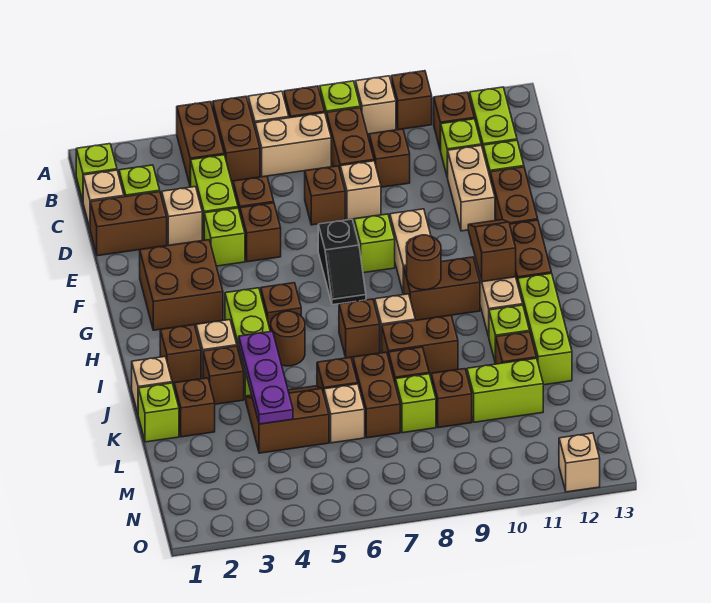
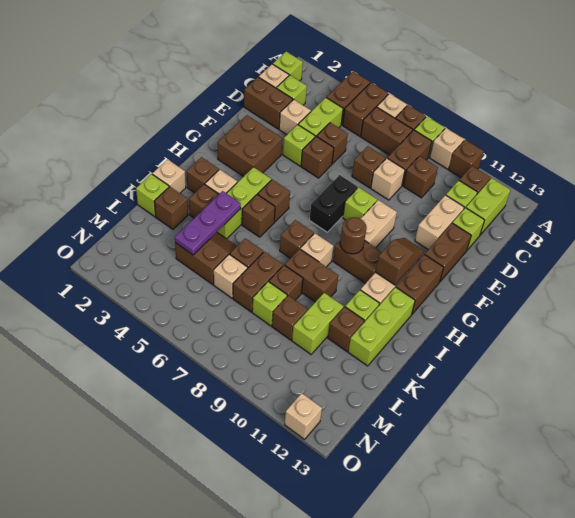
tan brick B6:B7 level 1 -> brown brick B6:B7 level 1
black slope F7:G7 level 1 top F -> black brick F7:G7 level 1
brown round brick I5 level 1 -> brown brick I5 level 1
lime brick L10:L11 level 1 -> lime brick K10:L10 level 1

